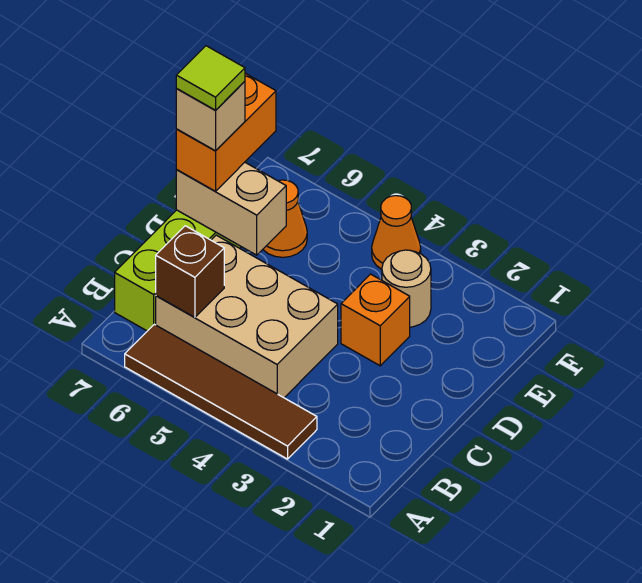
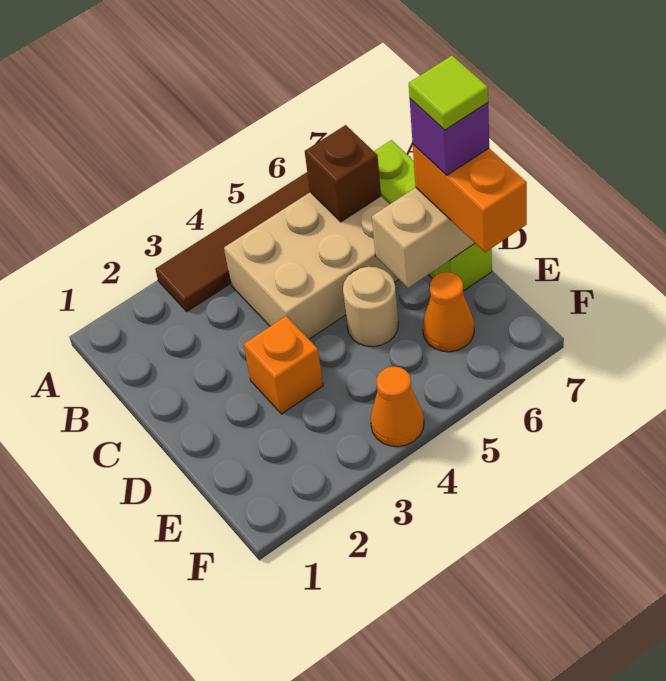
tan brick D7 level 4 -> purple brick D7 level 4
tan round brick E3 level 1 -> tan round brick D5 level 1

